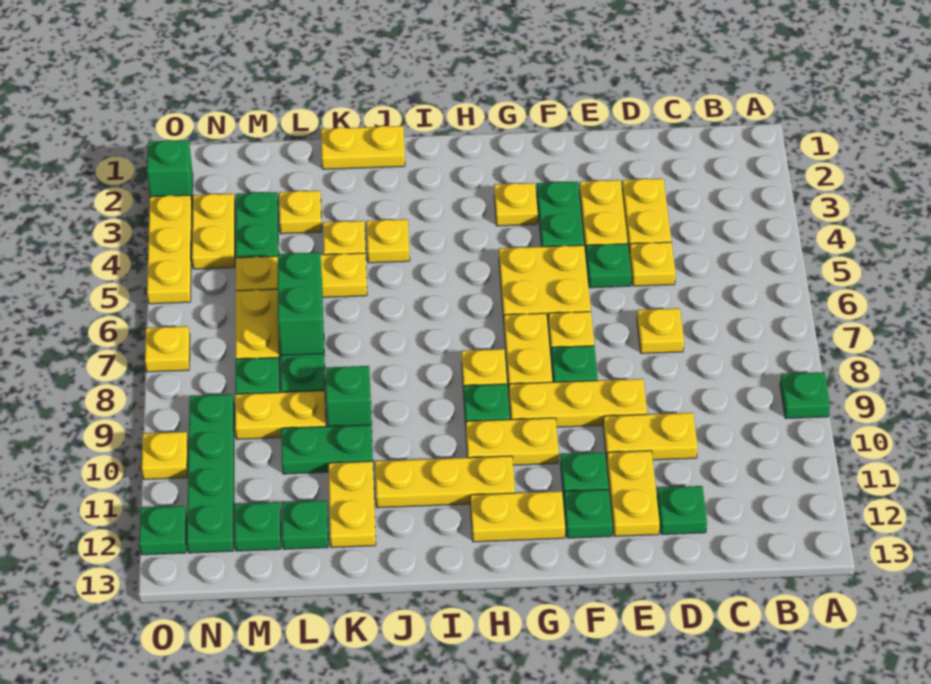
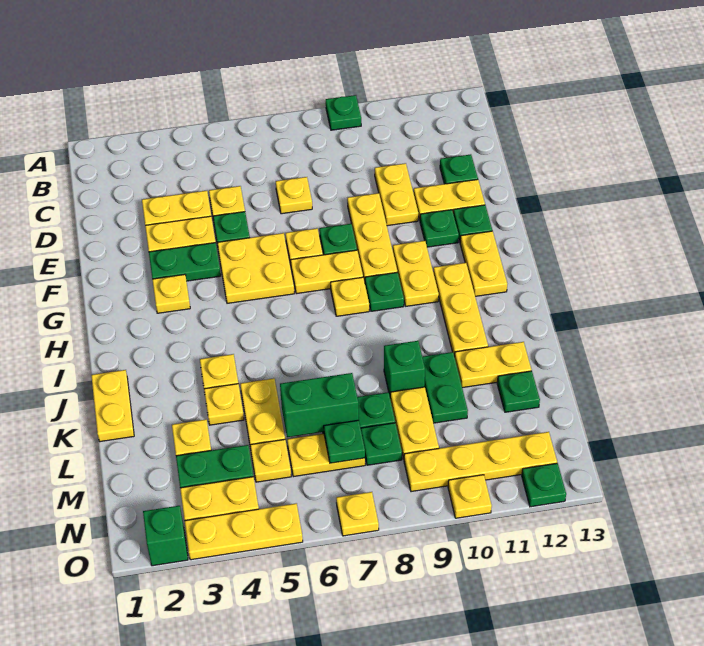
green plate M12 level 1 -> green plate M7 level 2
green plate N9:N12 level 1 -> yellow plate N9:N12 level 1

